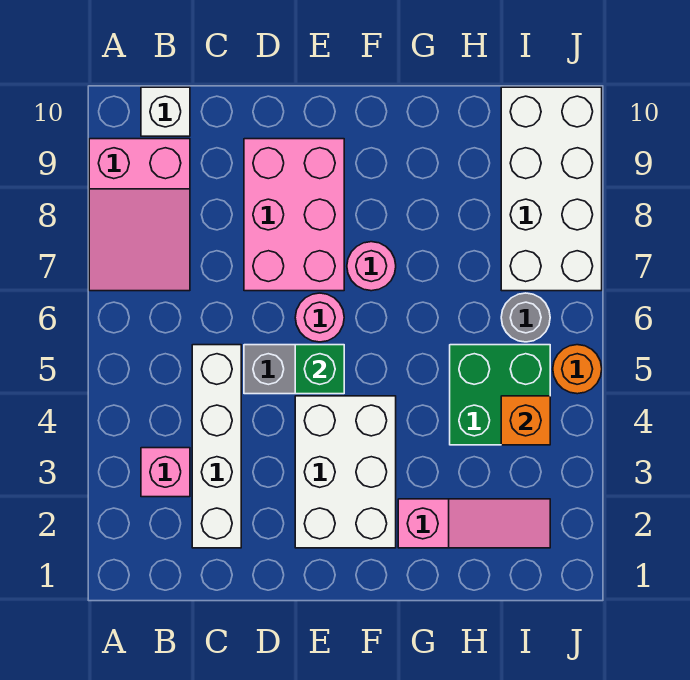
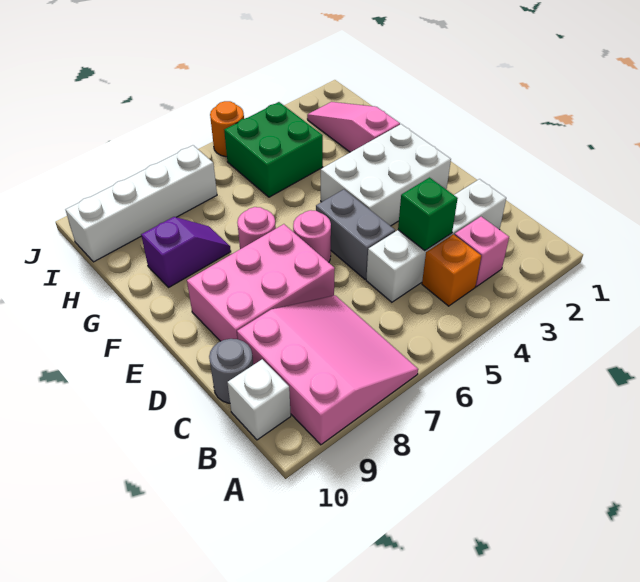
pink slope A7:B9 level 1 top 9 -> pink slope A7:C9 level 1 top 9
green brick E5 level 2 -> green brick C4 level 2
none -> purple slope G8:G9 level 1 top 9
orange brick I4 level 2 -> orange brick B4 level 1
grey round brick I6 level 1 -> grey round brick C10 level 1
white brick I7:J10 level 1 -> white brick I7:I10 level 1

